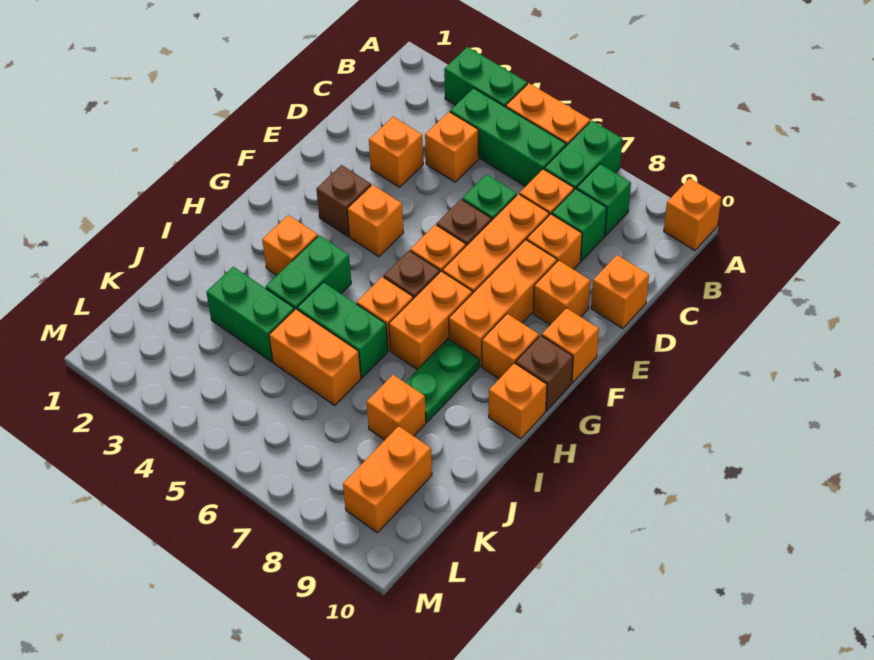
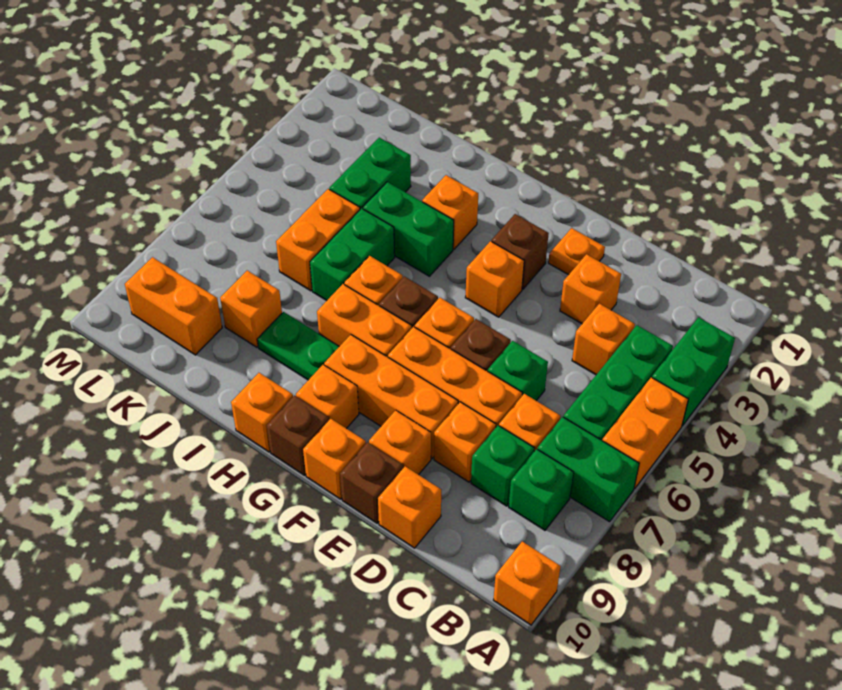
none -> orange plate E2 level 1
none -> brown brick E10 level 1

